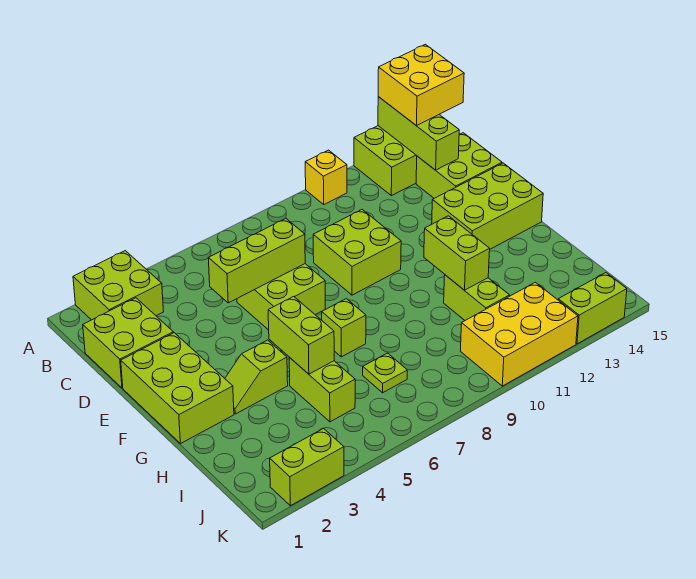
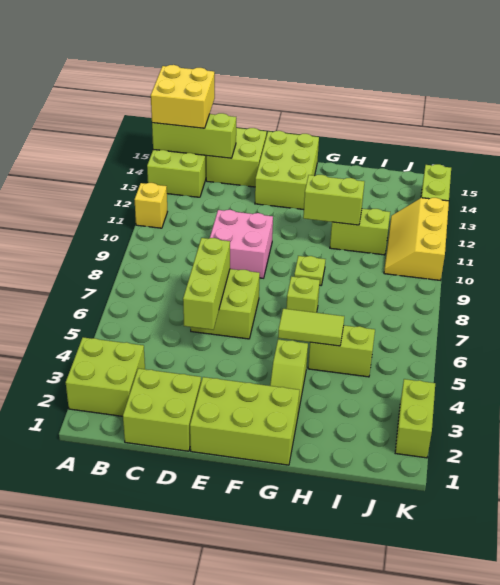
lime brick D9:E10 level 1 -> pink brick D9:E10 level 1
lime brick G5:H5 level 2 -> lime tile G5:H5 level 2
lime plate I7 level 1 -> lime plate G9 level 1
yellow brick J10:K12 level 1 -> yellow slope J10:K12 level 1 top K

